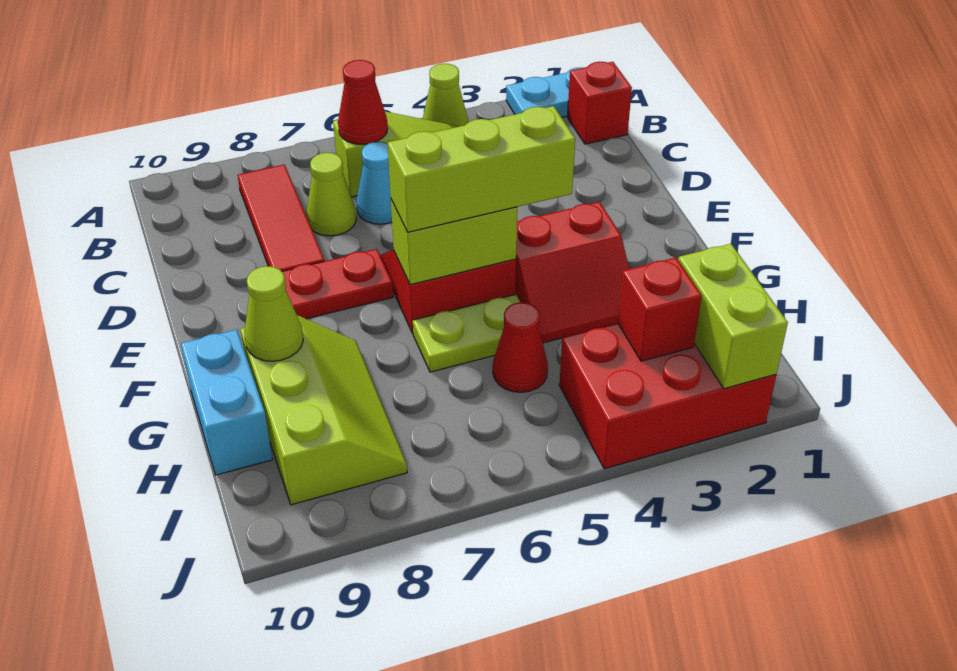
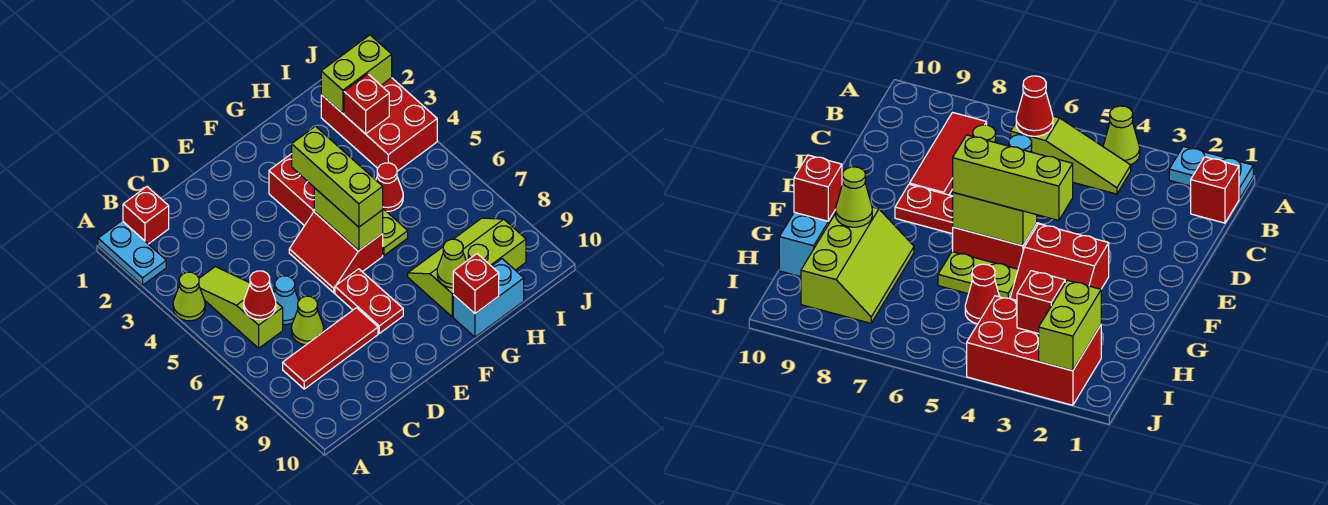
none -> red brick G10 level 2

